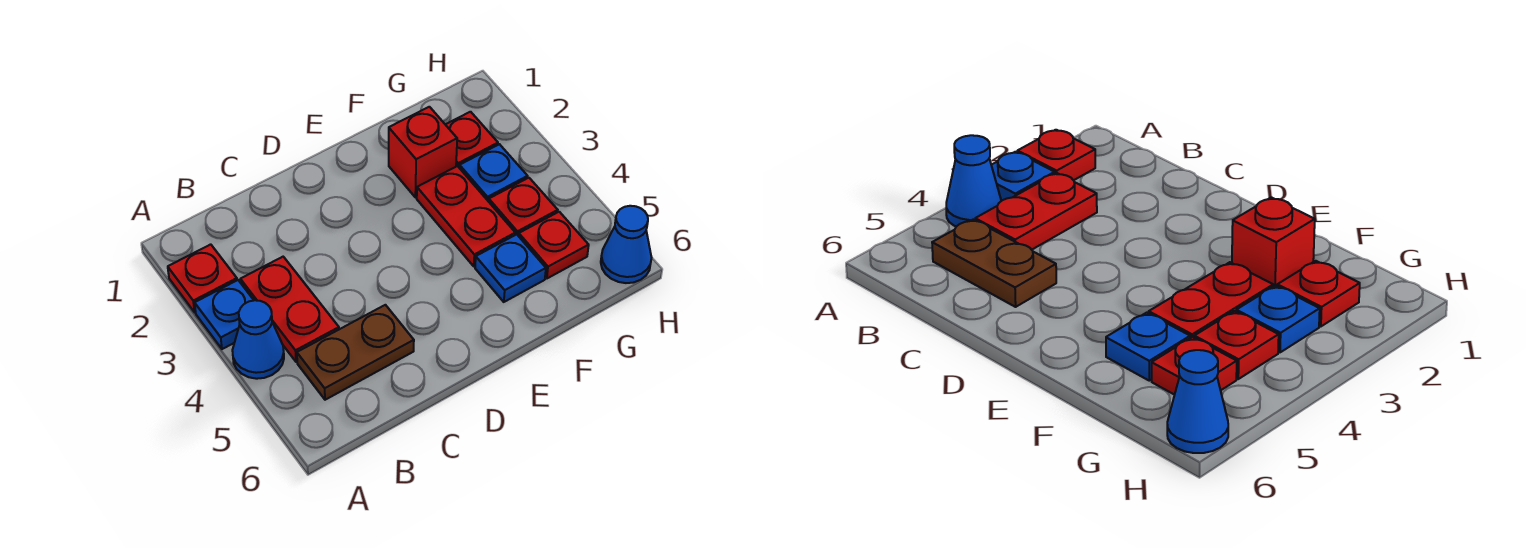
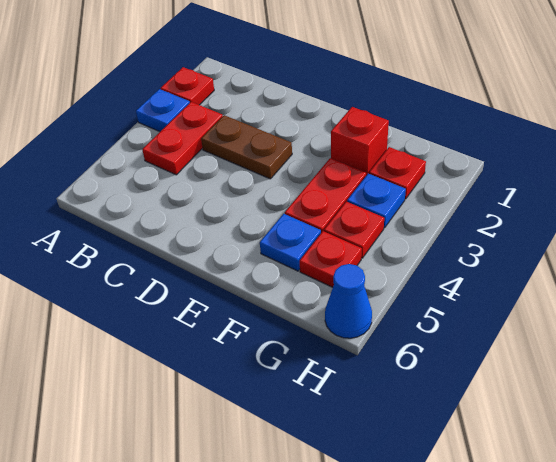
blue cone A4 level 1 -> none
brown plate B5:C5 level 1 -> brown plate C3:D3 level 1

